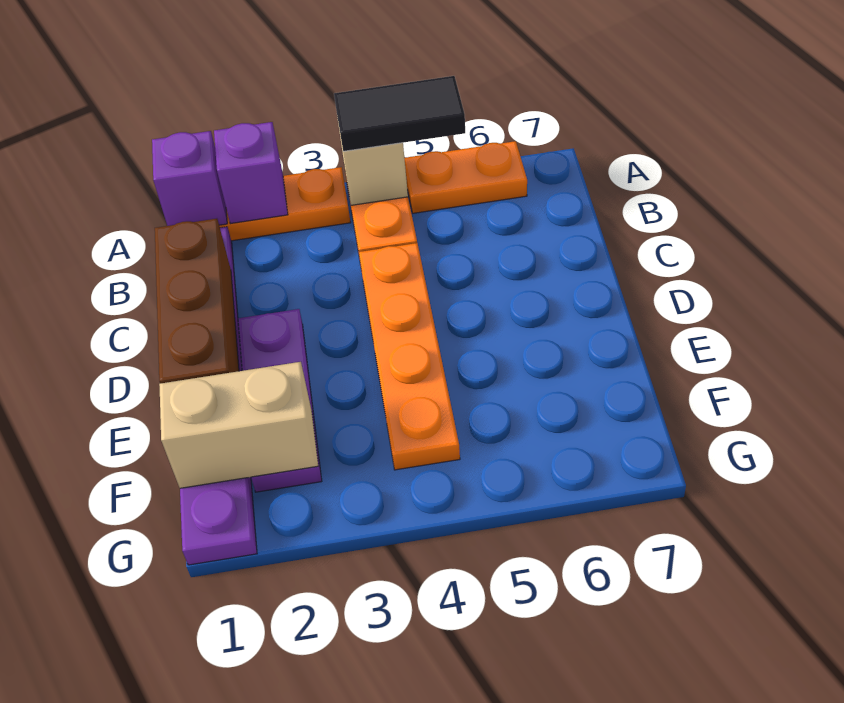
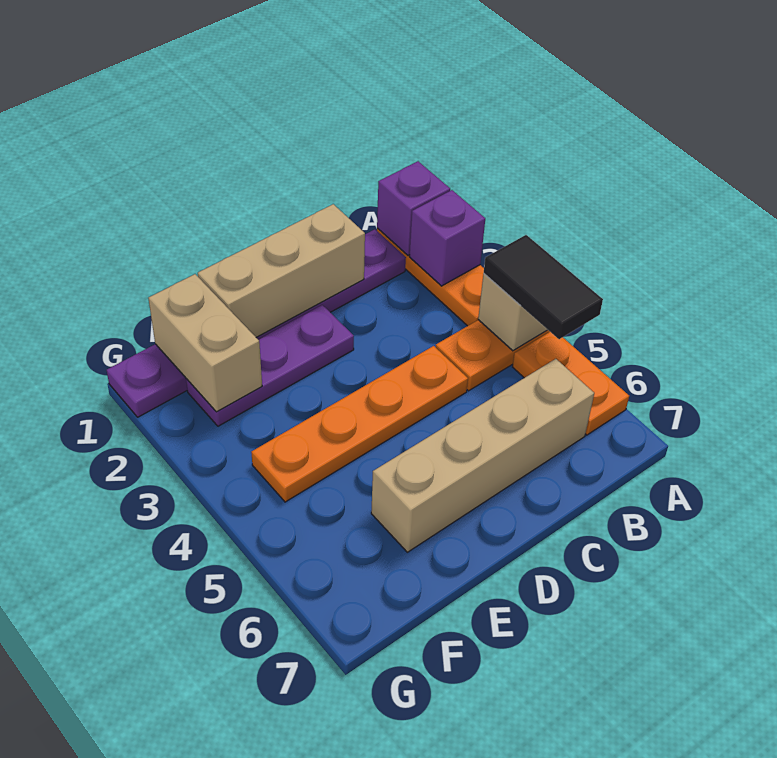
none -> tan brick B6:E6 level 1
brown brick C1:E1 level 2 -> tan brick C1:E1 level 2

